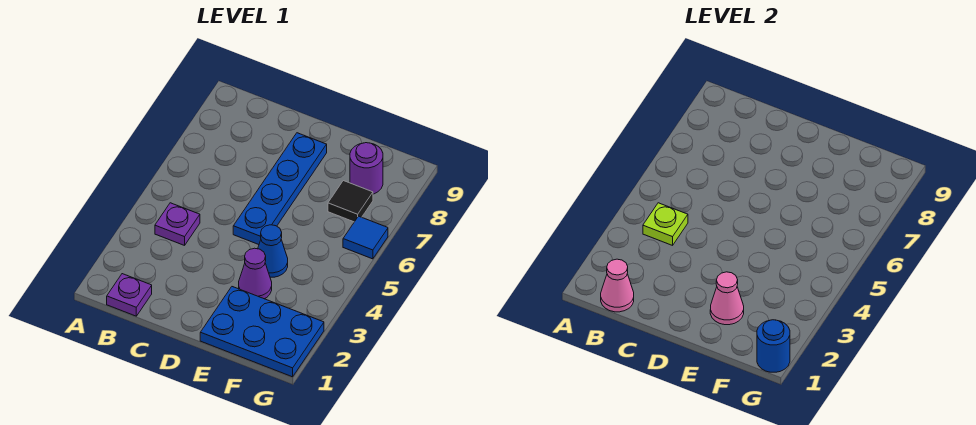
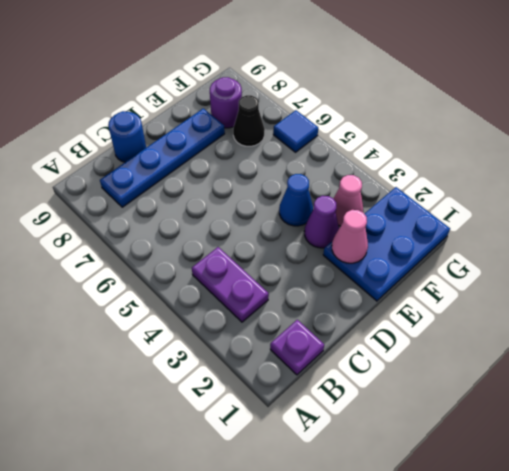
pink cone B1 level 2 -> pink cone F3 level 1
purple plate B4 level 1 -> purple plate B3:B4 level 1
lime plate B4 level 2 -> none
blue plate D5:D8 level 1 -> blue plate B8:E8 level 1
black tile F7 level 1 -> black cone F7 level 1
blue round brick G1 level 2 -> blue round brick C9 level 1

